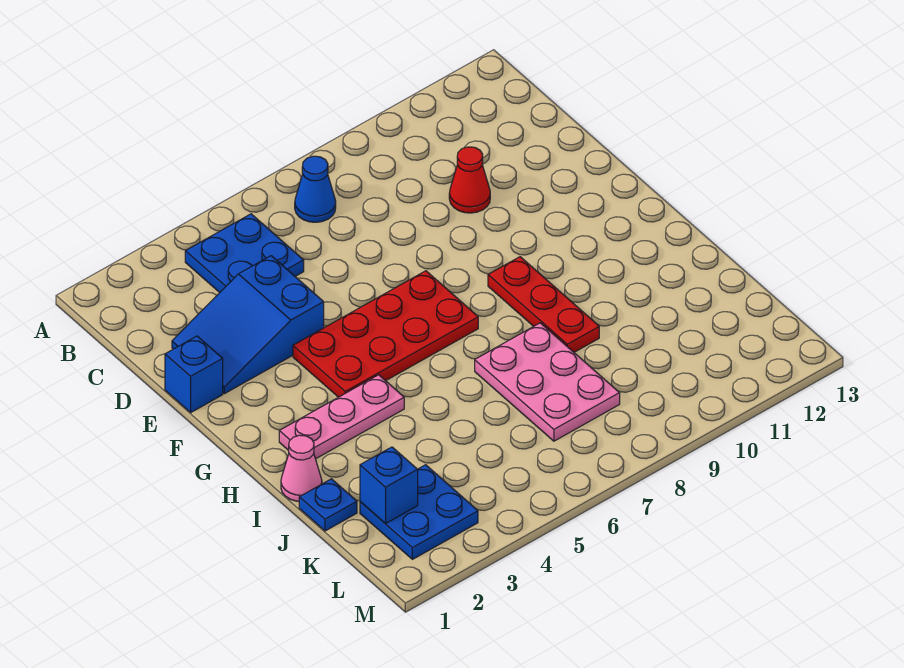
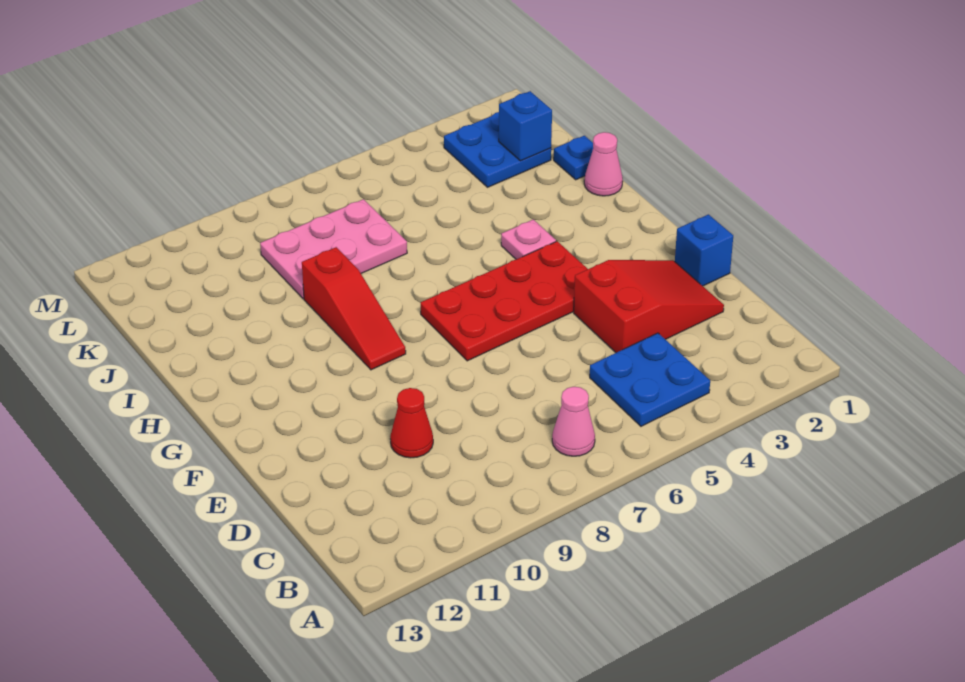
blue cone B7 level 1 -> pink cone B7 level 1
blue slope D2:E4 level 1 top 4 -> red slope D2:E4 level 1 top 4
red plate G9:I9 level 1 -> red slope G9:I9 level 1 top I
pink plate H2:H4 level 1 -> pink plate H4 level 1
pink plate I7:K8 level 1 -> pink plate J7:K9 level 1

